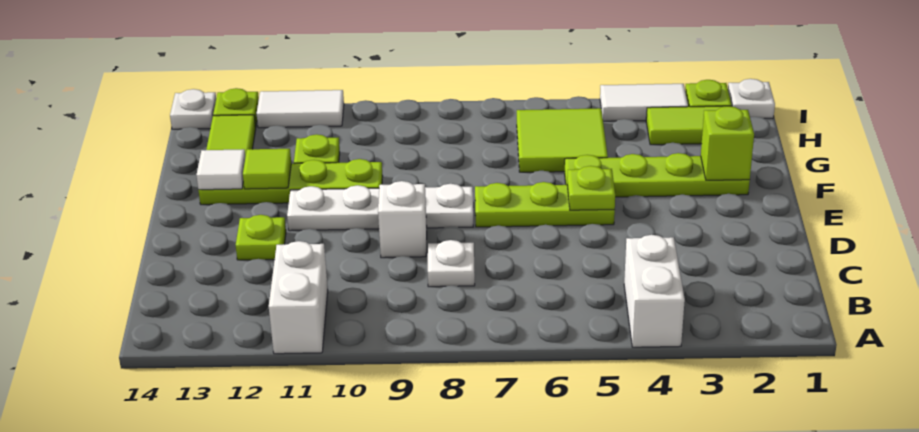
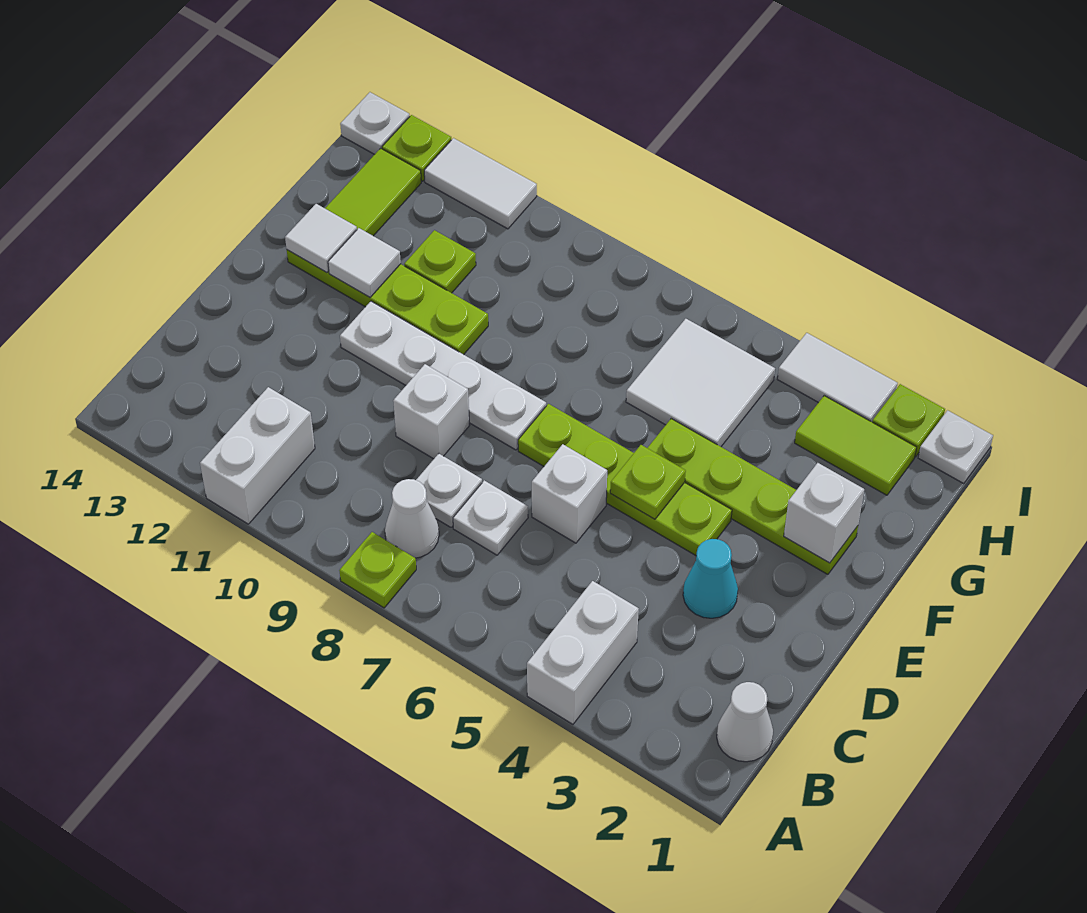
none -> white cone B1 level 1
none -> white cone B8 level 1
none -> white plate C7 level 1
none -> cyan cone D3 level 1
none -> white brick D6 level 1
lime plate D12 level 1 -> lime plate A8 level 1
lime plate E5:E7 level 1 -> lime plate E4:E7 level 1
lime brick F2 level 2 -> white brick F2 level 2
lime tile F12 level 2 -> white tile F12 level 2
lime tile G5:H6 level 1 -> white tile G5:H6 level 1

